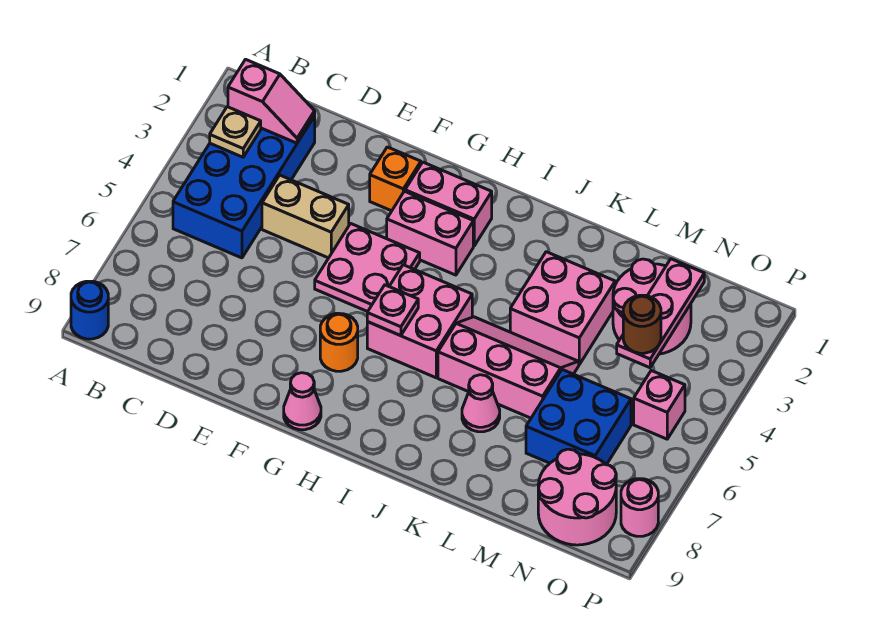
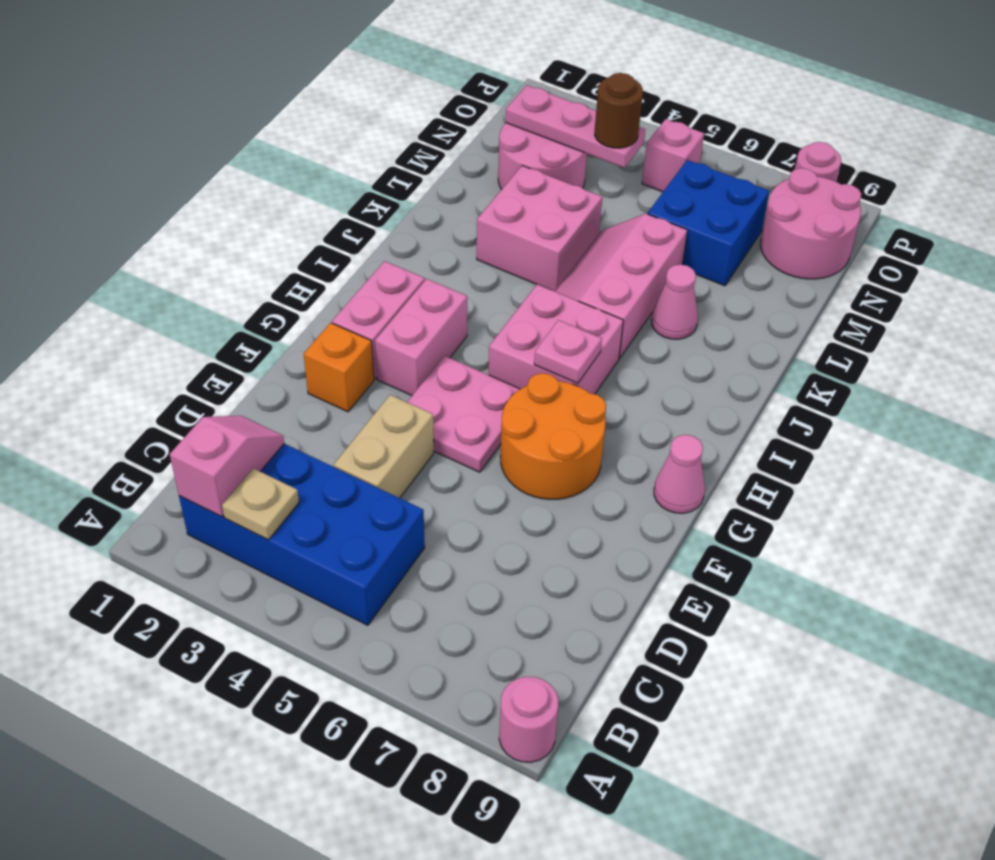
blue round brick A9 level 1 -> pink round brick A9 level 1
orange round brick G7 level 1 -> orange round brick F6:G7 level 1

